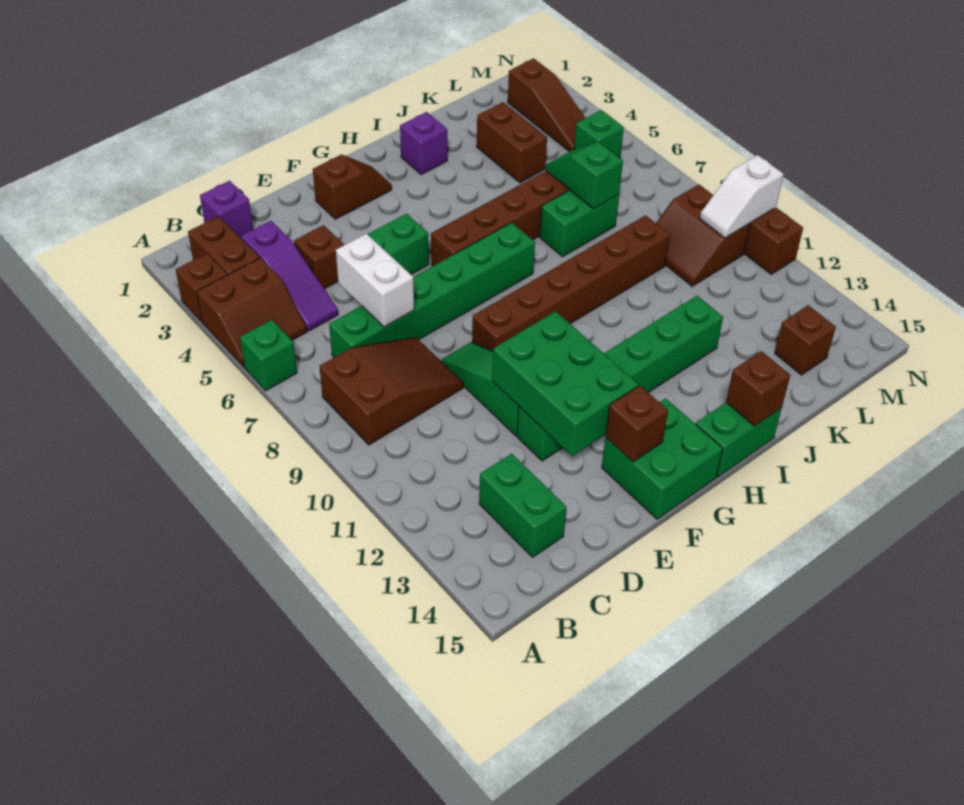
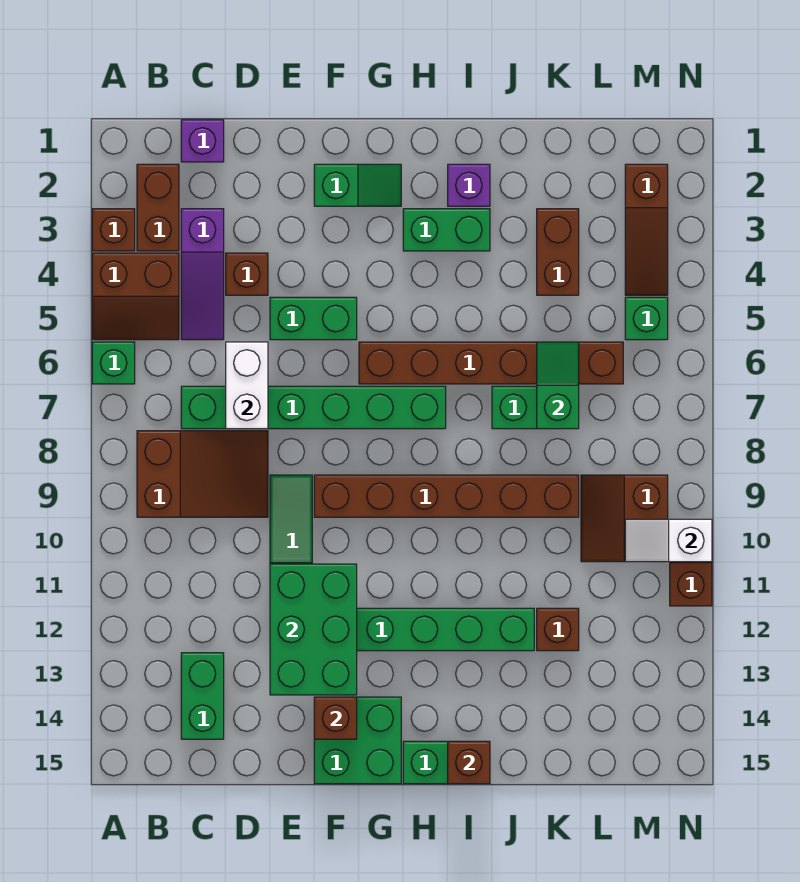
brown slope F2:G2 level 1 top F -> green slope F2:G2 level 1 top F
none -> green brick H3:I3 level 1
brown brick L14 level 1 -> brown brick K12 level 1

